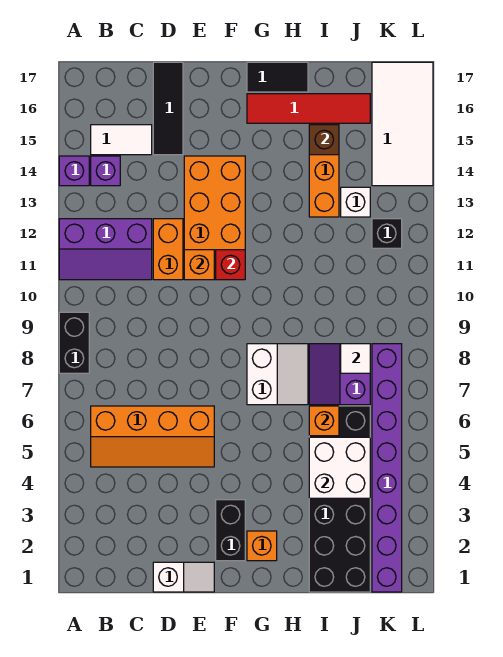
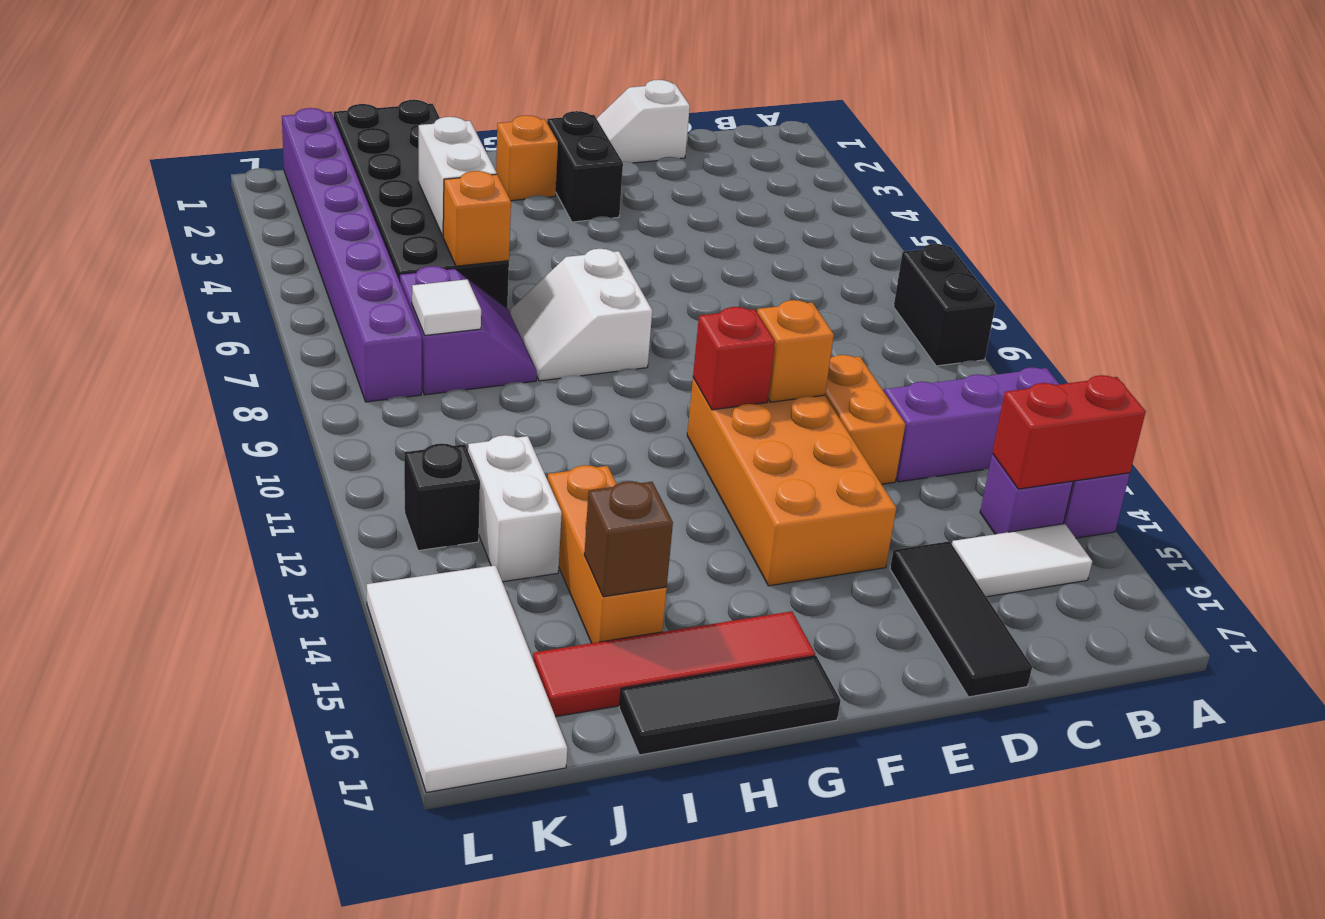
none -> red brick A14:B14 level 2
orange slope B5:E6 level 1 top 6 -> none
black tile G17:H17 level 1 -> black tile G17:I17 level 1
white brick I4:J5 level 2 -> white brick I4:I5 level 2
white brick J13 level 1 -> white brick J12:J13 level 1

